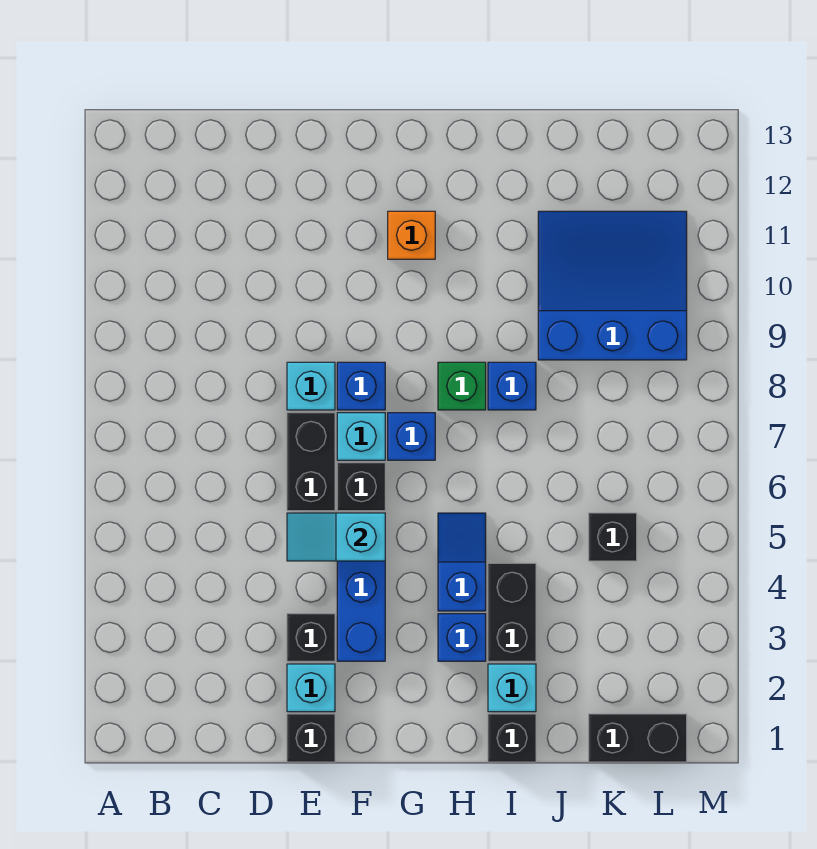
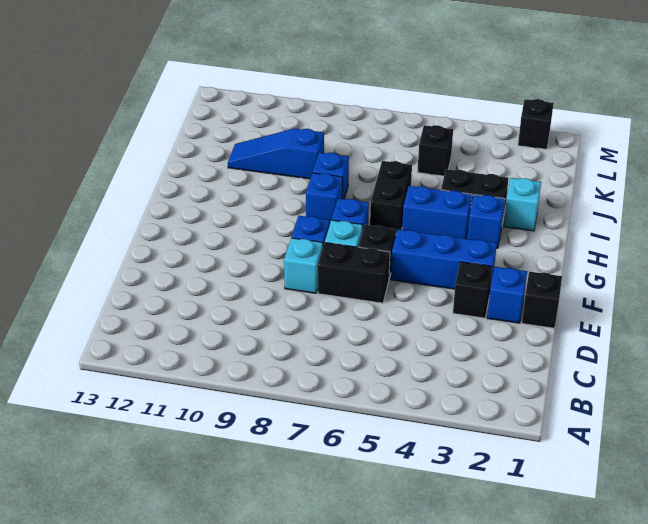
cyan brick E2 level 1 -> blue brick E2 level 1
cyan slope E5:F5 level 2 top F -> none
orange brick G11 level 1 -> none
blue slope H4:H5 level 1 top 4 -> blue brick H4:H5 level 1
green brick H8 level 1 -> blue brick H8 level 1
black brick I1 level 1 -> black brick M2 level 1
blue slope J9:L11 level 1 top 9 -> blue slope J9:J11 level 1 top 9
black brick K1:L1 level 1 -> black brick H6:I6 level 1

